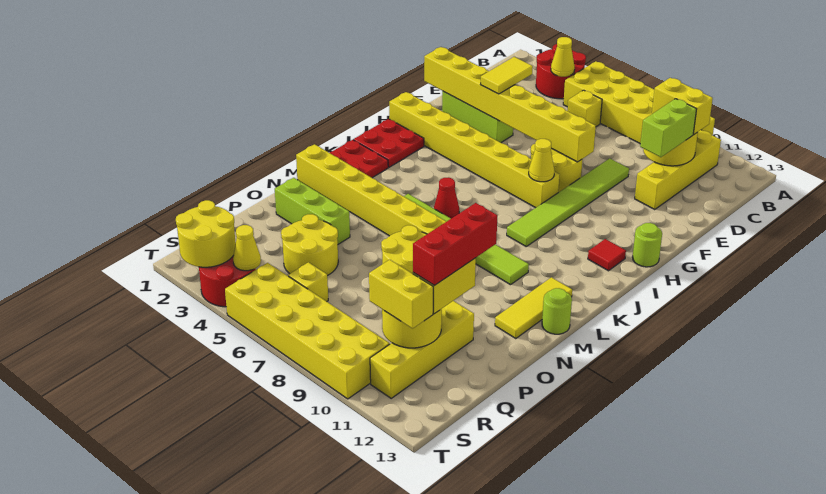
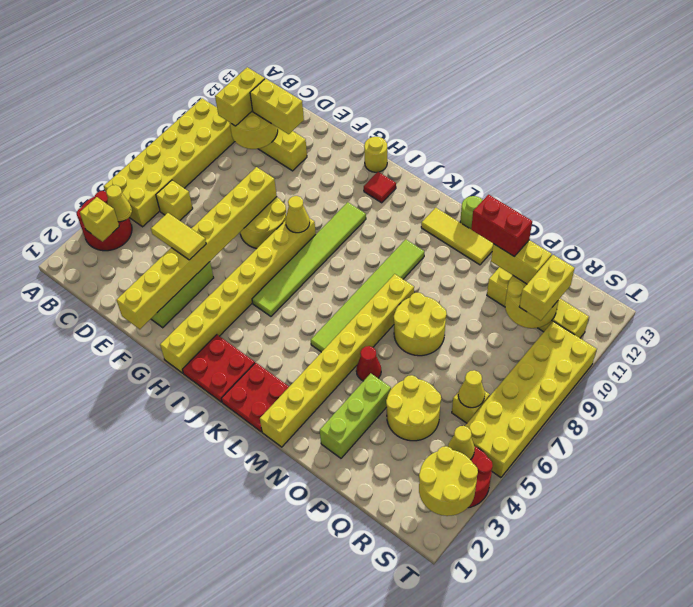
none -> yellow brick B3 level 2
lime brick D11:E11 level 3 -> yellow brick D11:E11 level 3
lime tile E9:J9 level 1 -> lime tile I5:I10 level 1
lime round brick H13 level 1 -> yellow round brick H13 level 1
red cone K6 level 1 -> red cone N5 level 1
red brick O11:Q11 level 4 -> red brick O11:P11 level 4
none -> yellow cone R6 level 2

